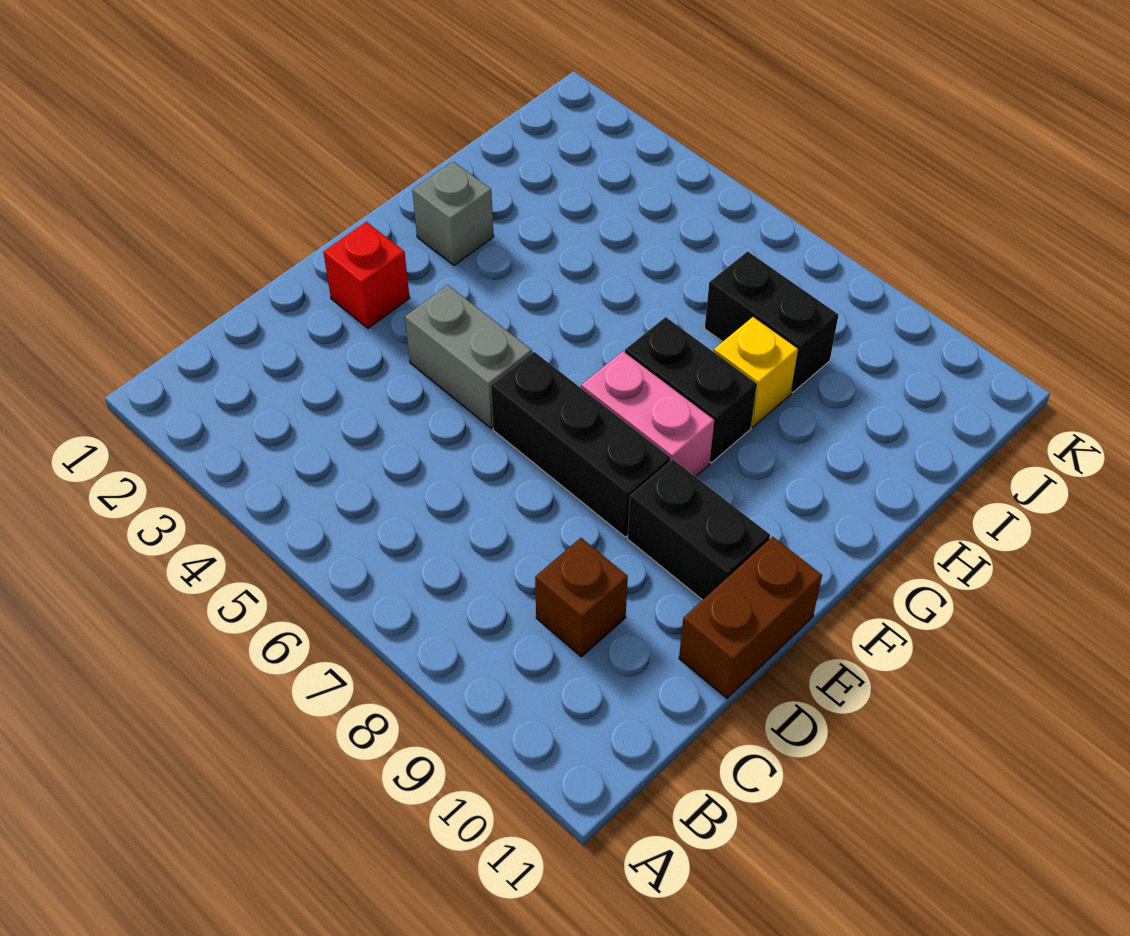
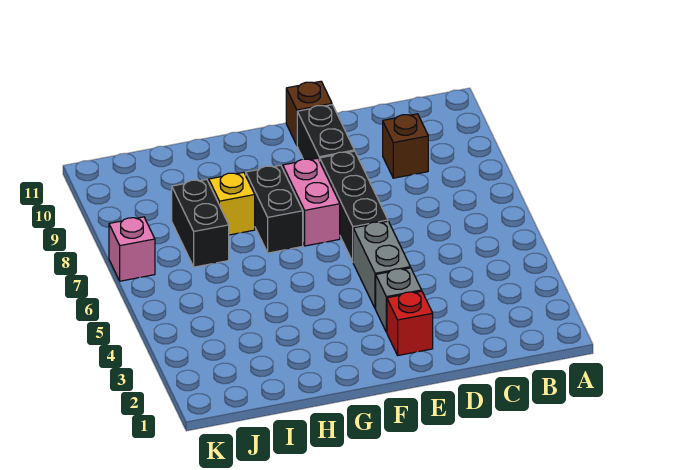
brown brick D11:E11 level 1 -> brown brick E11 level 1
grey brick G2 level 1 -> grey brick E3 level 1
none -> pink brick K7 level 1

